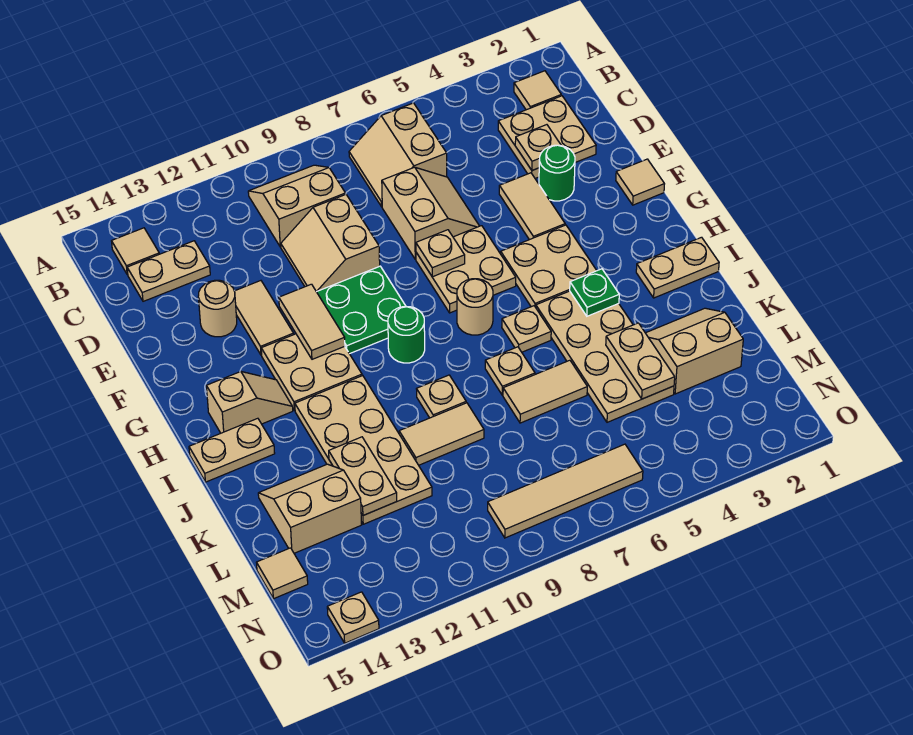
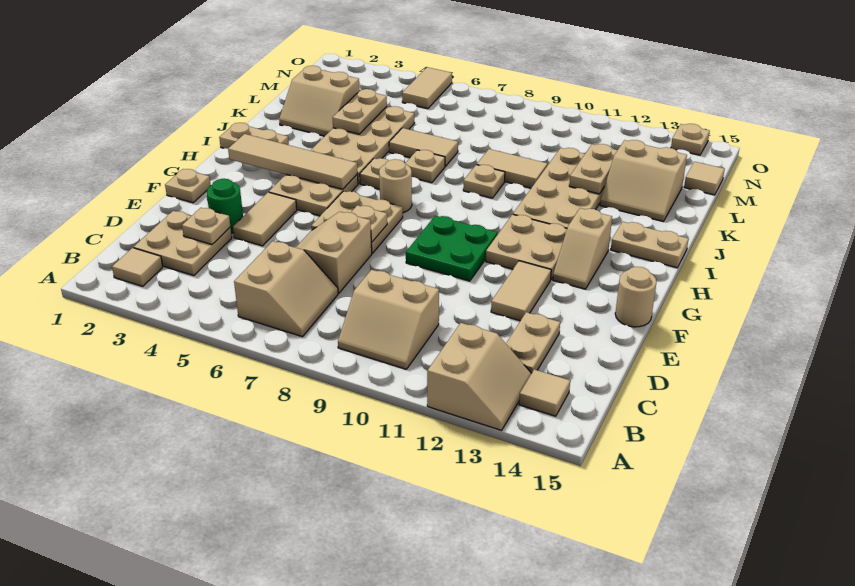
tan plate C13:C14 level 1 -> tan plate C13:D13 level 1
tan slope D9:E10 level 1 top 9 -> tan slope A12:B13 level 1 top 12
tan round brick E13 level 1 -> tan round brick F15 level 1
tan tile F1 level 1 -> tan plate F1 level 1
tan tile F11:G11 level 2 -> tan tile N5:O5 level 1
green round brick H9 level 1 -> none
tan slope H13:H14 level 1 top 14 -> tan slope G13:H13 level 1 top H
green plate I4 level 2 -> none
tan tile N6:N9 level 1 -> tan tile H2:H5 level 2

